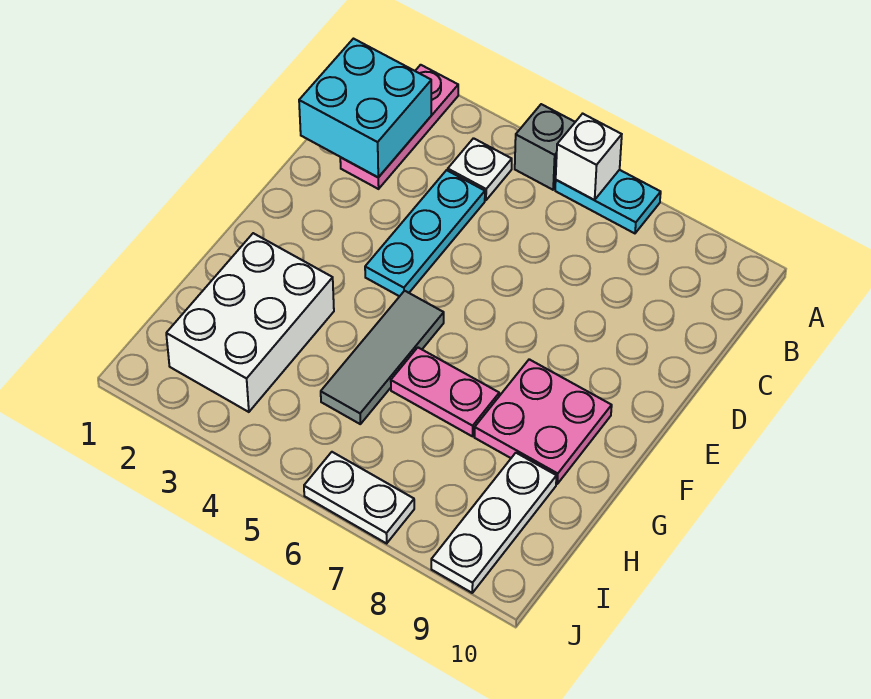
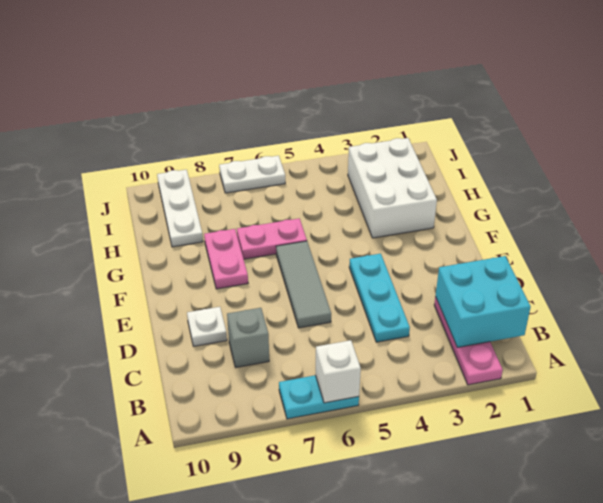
grey brick A5 level 1 -> grey brick C8 level 1
white plate B4 level 1 -> white plate D9 level 1
grey tile F5:H5 level 1 -> grey tile D6:F6 level 1
pink plate F8:G9 level 1 -> pink plate F8:G8 level 1

